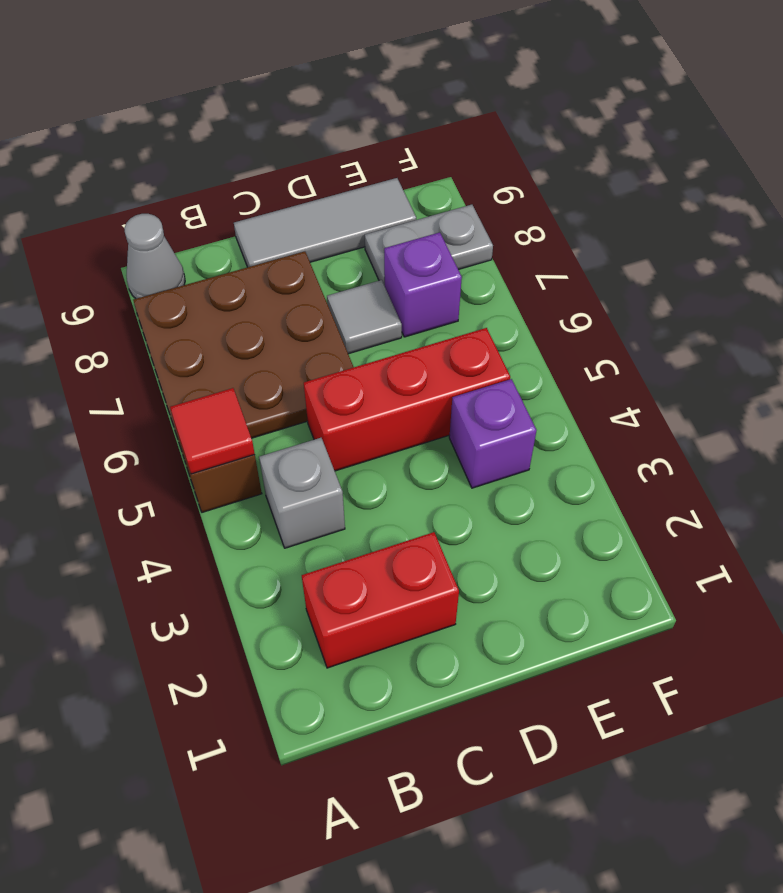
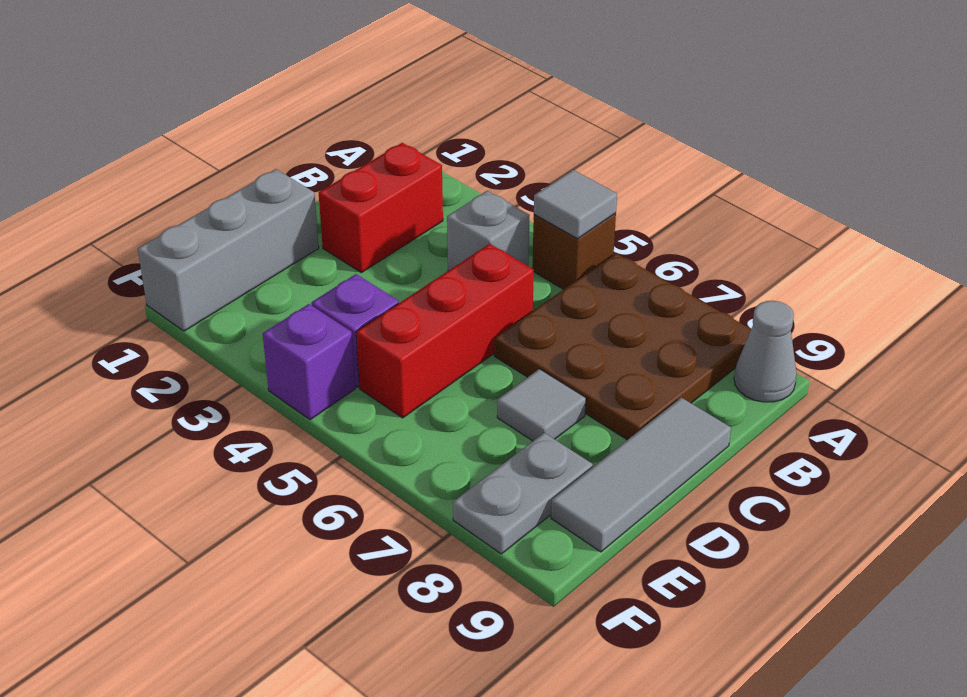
red tile A5 level 2 -> grey tile A5 level 2
none -> grey brick D1:F1 level 1
purple brick E7 level 1 -> purple brick F4 level 1

